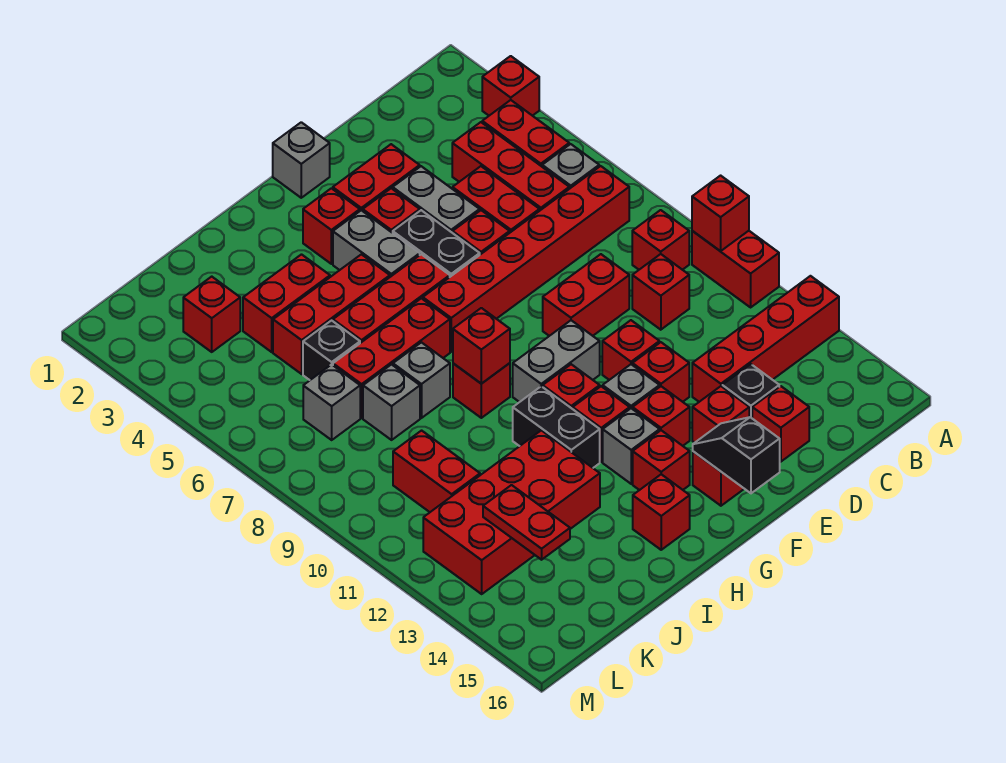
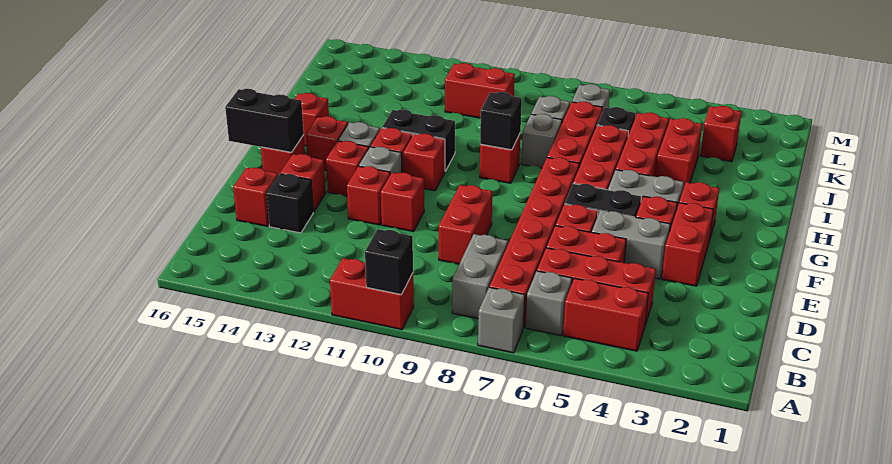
red brick A3 level 1 -> none
red brick A10 level 2 -> black brick A10 level 2
red brick A13:D13 level 1 -> none
red brick B9 level 1 -> none
red brick C10 level 1 -> none
grey brick F1 level 1 -> grey brick A7 level 1
grey brick F10:G10 level 1 -> grey brick B8:C8 level 1
black slope F15:F16 level 2 top 16 -> black brick F15:F16 level 2
red brick H9 level 2 -> black brick H9 level 2
red brick I12:L13 level 1 -> none
red plate K13:K14 level 2 -> none

